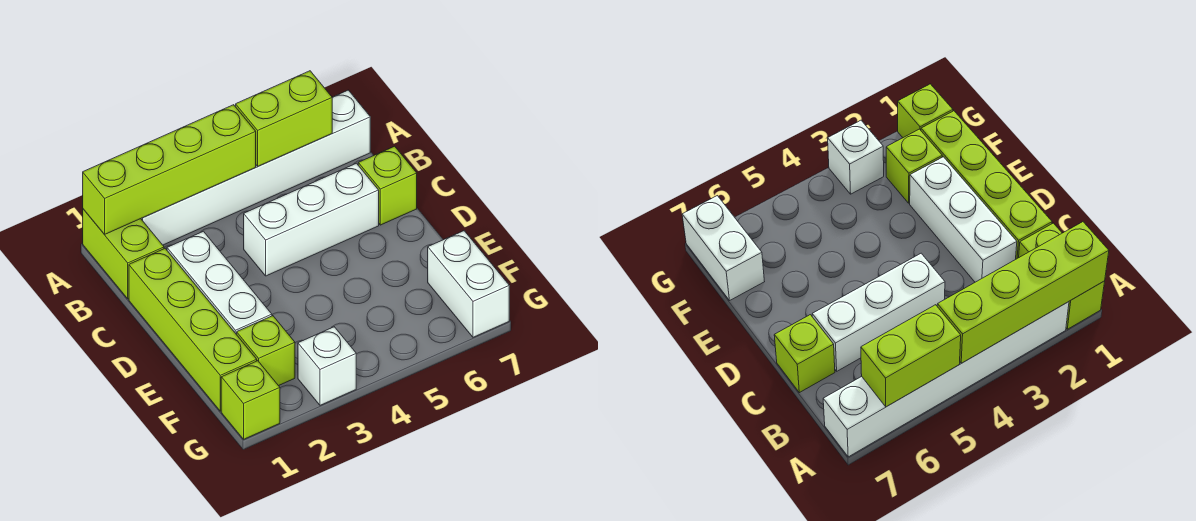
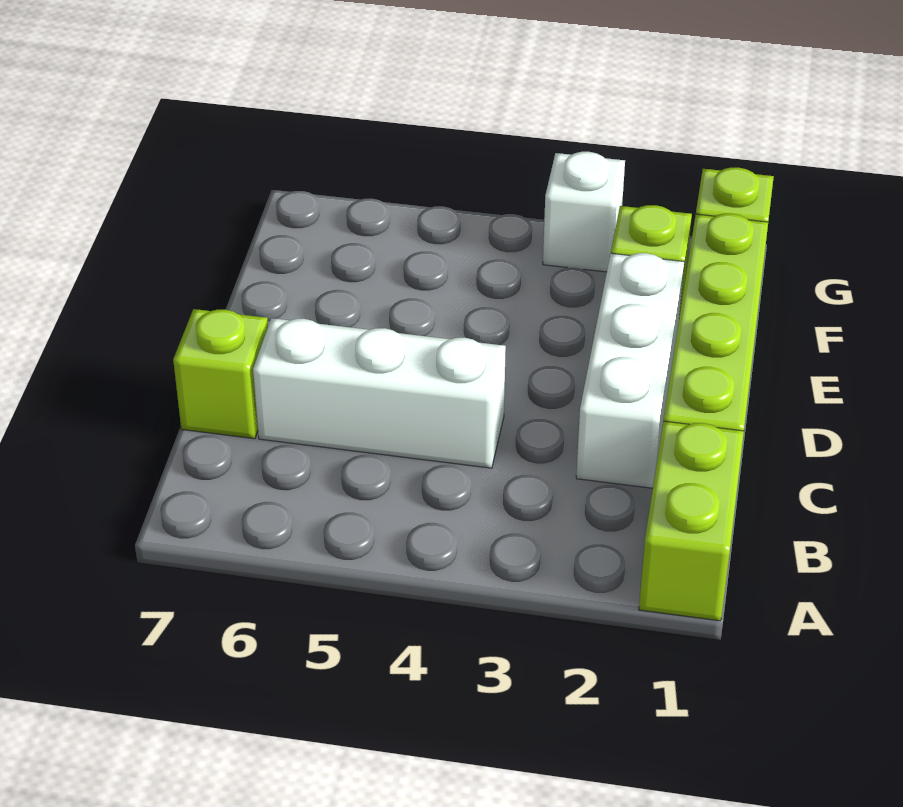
lime brick A1:A4 level 2 -> none
white brick A2:A7 level 1 -> none
lime brick A5:A6 level 2 -> none
white brick F7:G7 level 1 -> none

